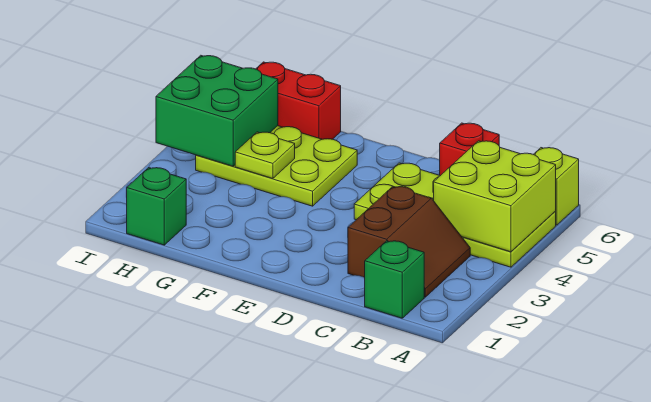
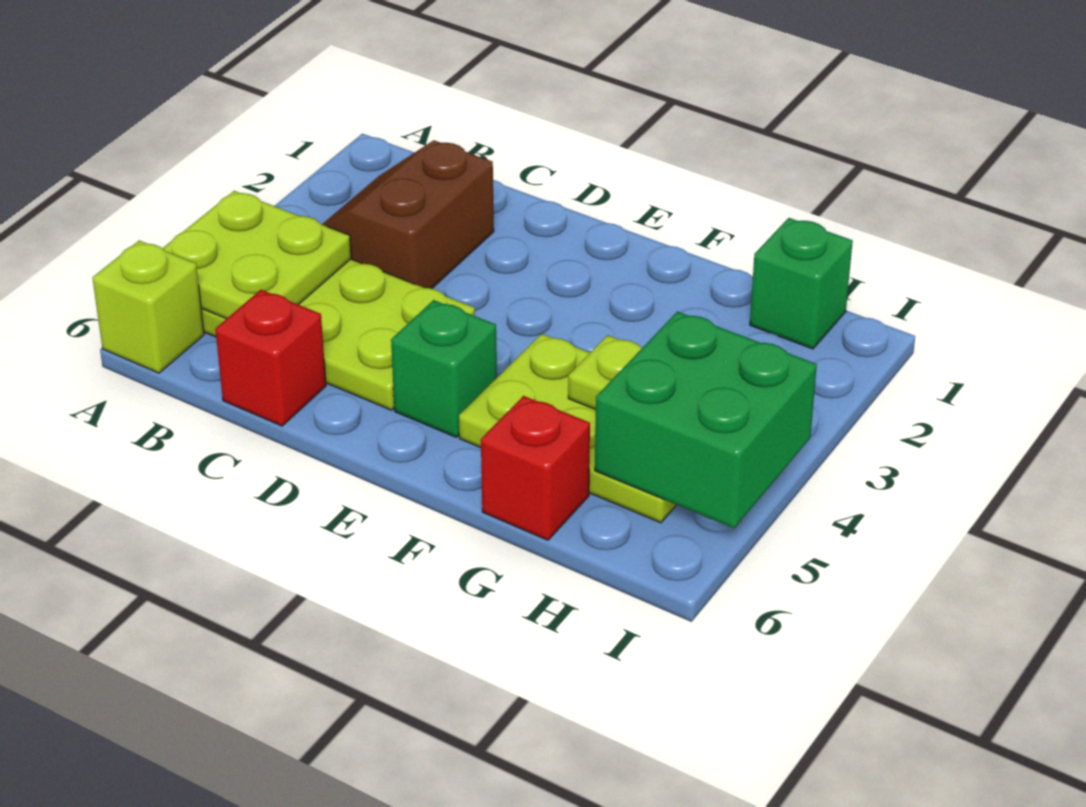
lime brick A4:B5 level 2 -> lime plate A4:B5 level 2
green brick B1 level 1 -> green brick E5 level 1
red brick G6:H6 level 1 -> red brick G6 level 1

